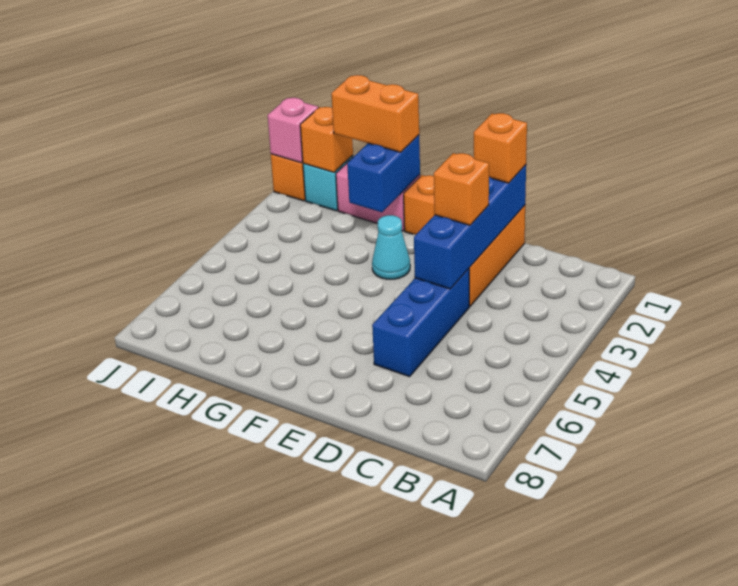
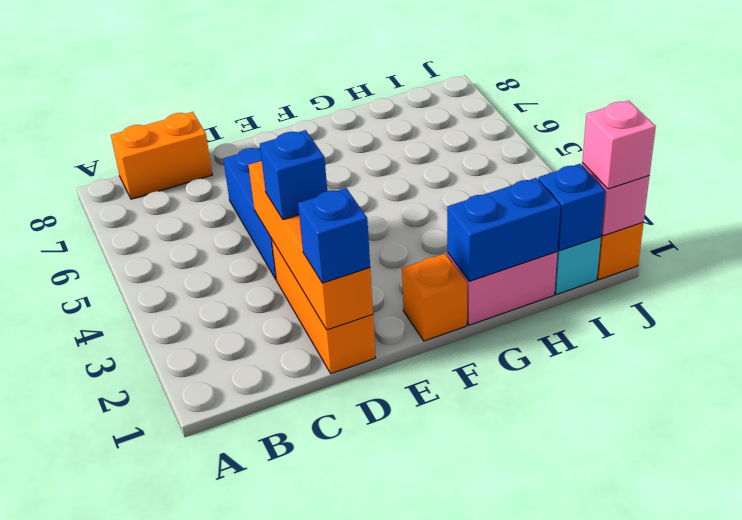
blue brick D1:D4 level 2 -> orange brick D1:D4 level 2
orange brick D1 level 3 -> blue brick D1 level 3
orange brick D3 level 3 -> blue brick D3 level 3
cyan cone F3 level 1 -> none
blue brick G1:G2 level 2 -> blue brick G1:H1 level 2
orange brick G1:H1 level 3 -> orange brick B8:C8 level 1
orange brick I1 level 2 -> blue brick I1 level 2
none -> pink brick J1 level 3

